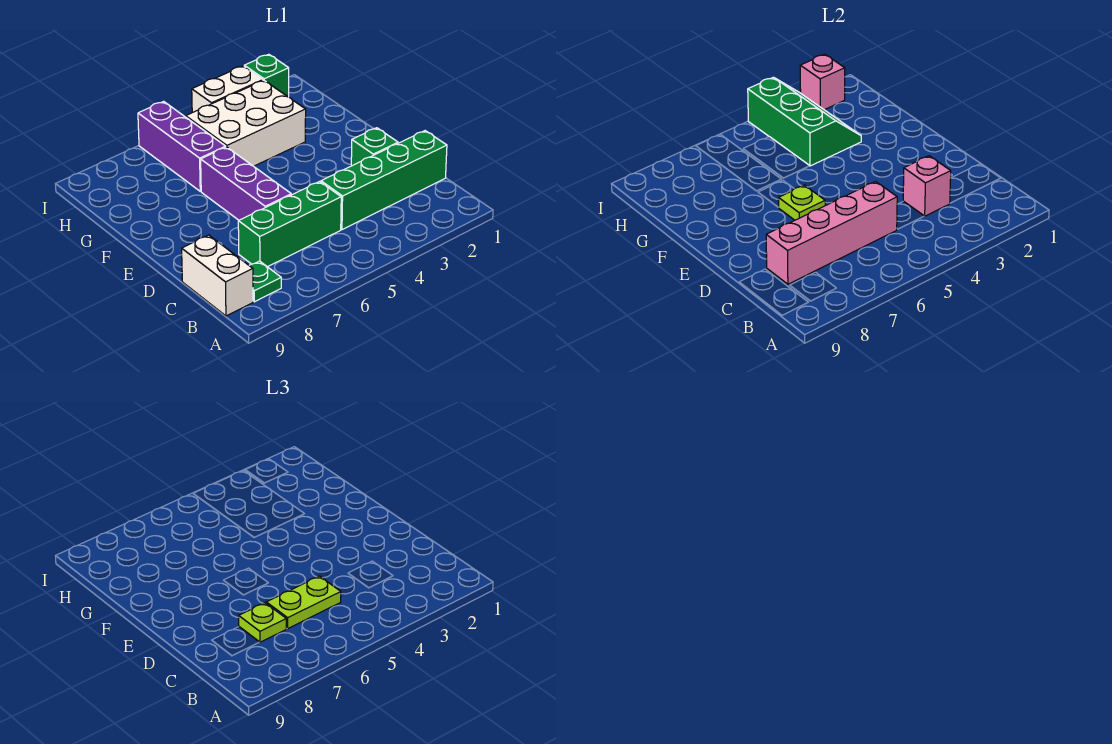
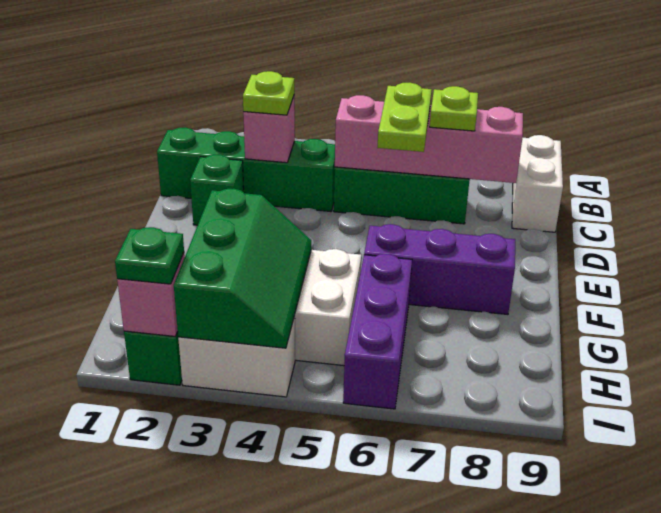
green plate B8 level 1 -> green plate I2 level 3
lime plate C5:C6 level 3 -> lime plate C6:D6 level 3
purple brick D6:F6 level 1 -> purple brick F6:F8 level 1
lime plate E6 level 2 -> lime plate C3 level 3
green slope G3:I4 level 2 top 4 -> green slope G3:I4 level 2 top 3

